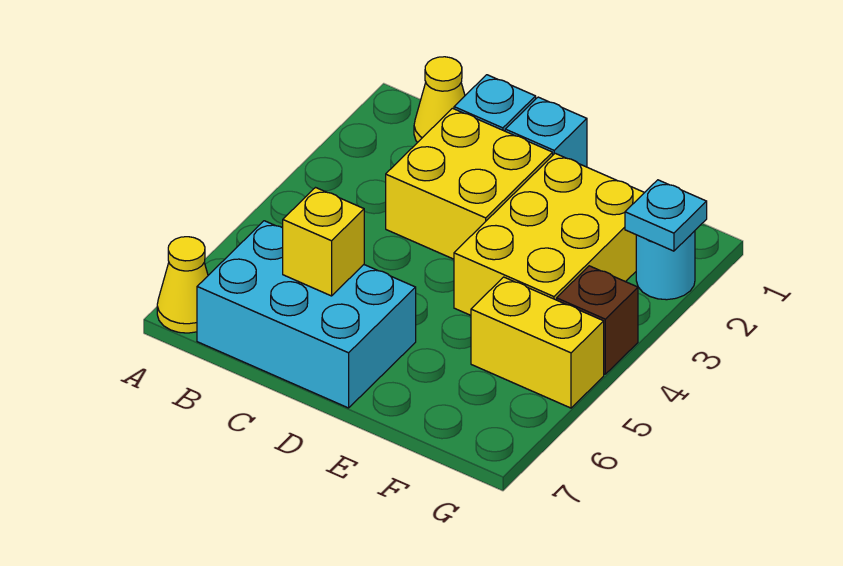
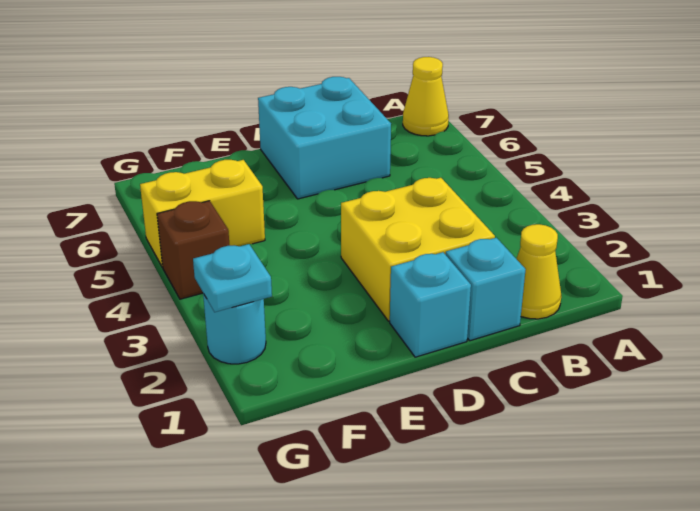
cyan brick B6:D7 level 1 -> cyan brick C6:D7 level 1
yellow brick C6 level 2 -> none
yellow brick E2:F4 level 1 -> none

